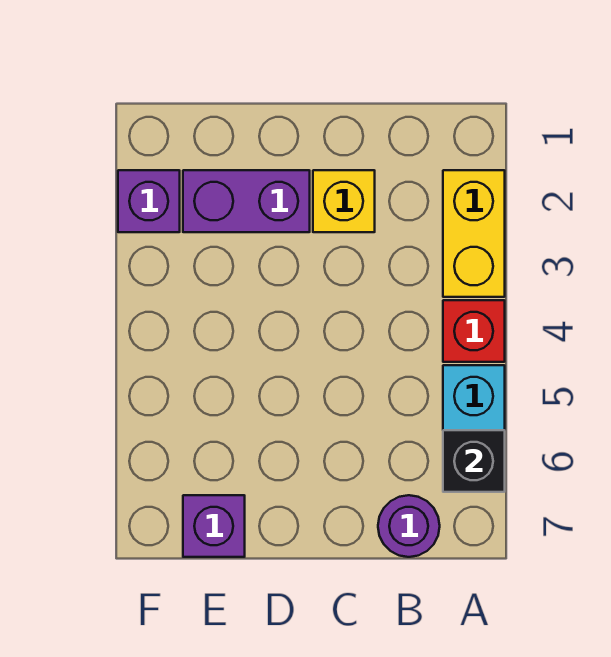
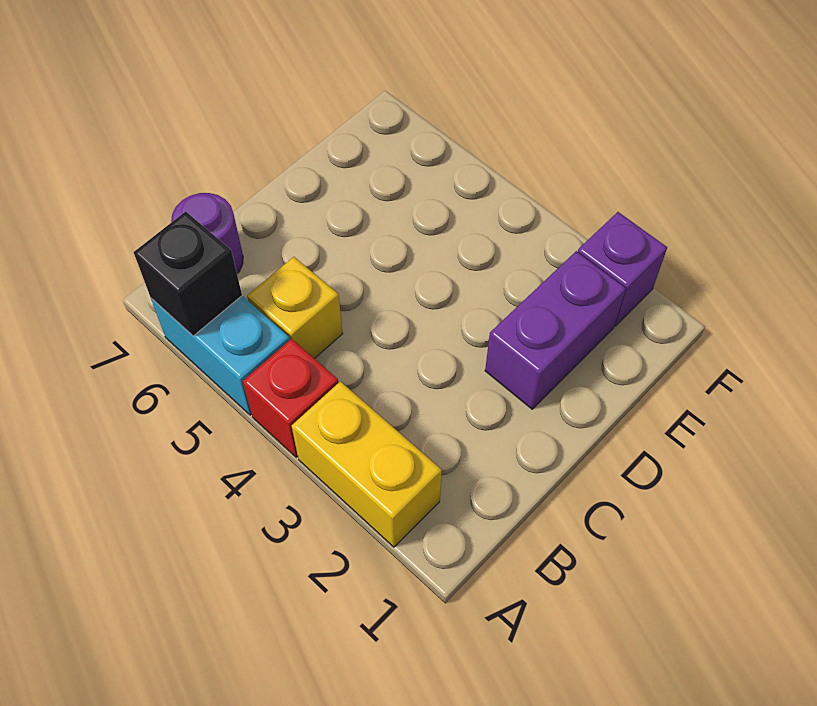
yellow brick C2 level 1 -> yellow brick B5 level 1
purple brick E7 level 1 -> none

